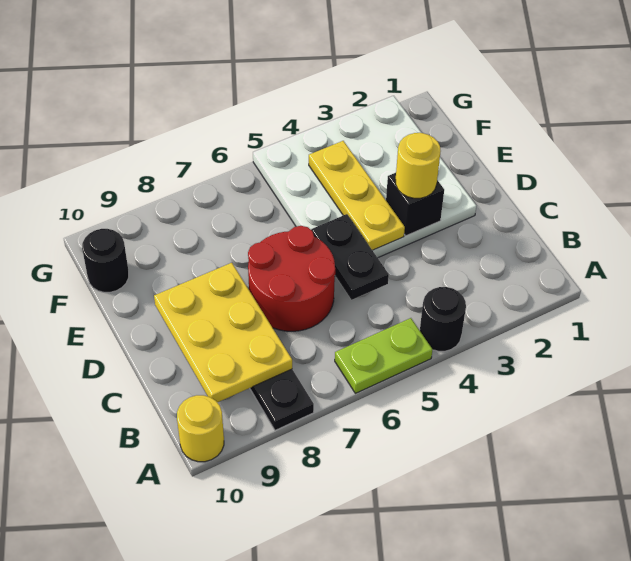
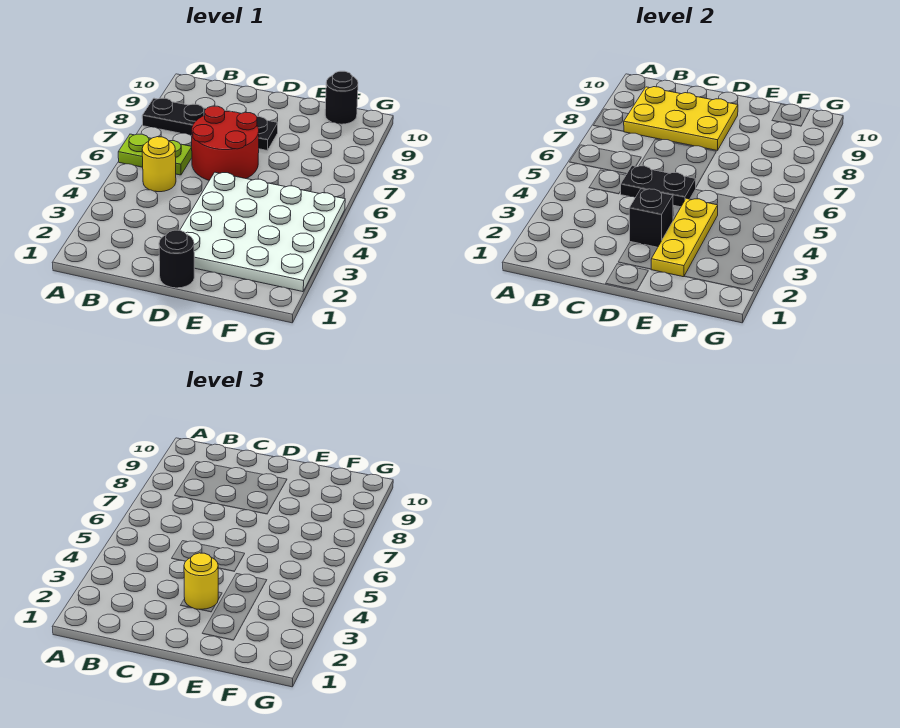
black round brick A4 level 1 -> black round brick D1 level 1
lime plate A5:A6 level 1 -> lime plate A6:B6 level 1
yellow round brick A10 level 1 -> yellow round brick B5 level 1
yellow plate D4:F4 level 2 -> yellow plate E2:E4 level 2

